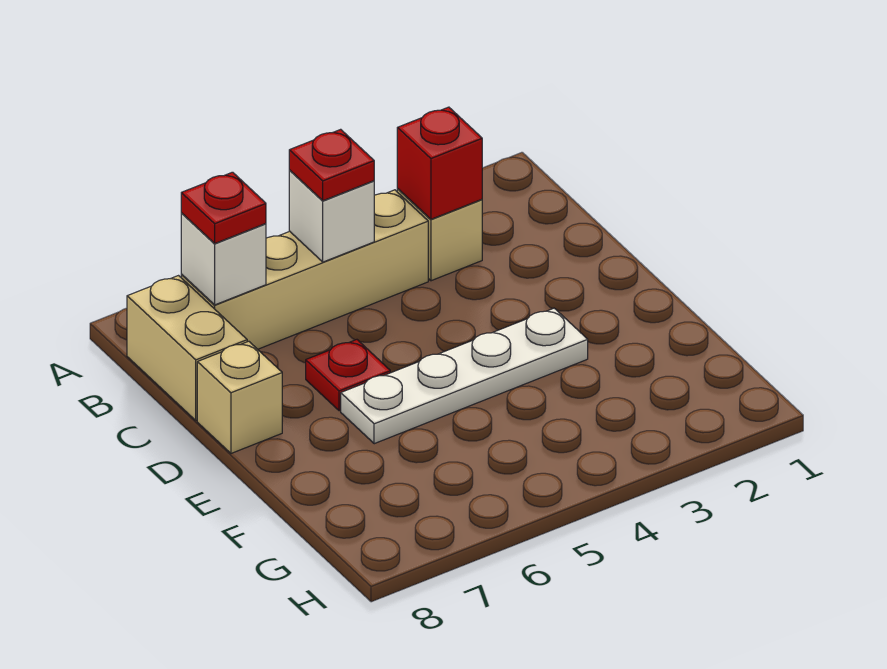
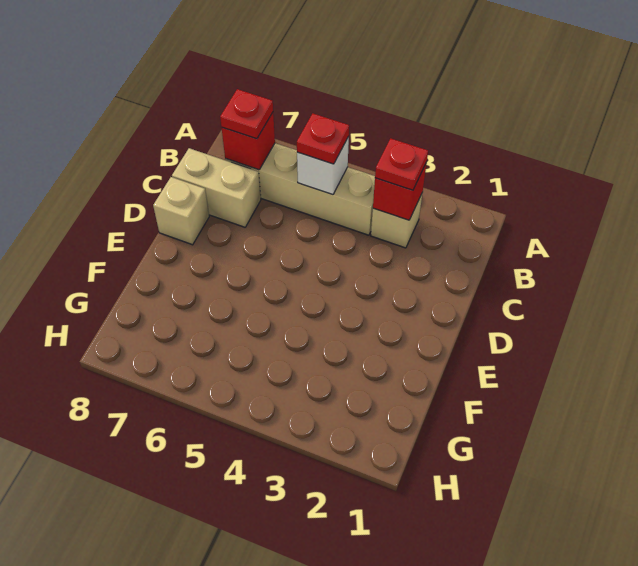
white brick B7 level 2 -> red brick B7 level 2
tan brick B8:C8 level 1 -> tan brick C7:C8 level 1
red plate D6 level 1 -> red plate B3 level 3
white plate E3:E6 level 1 -> none

